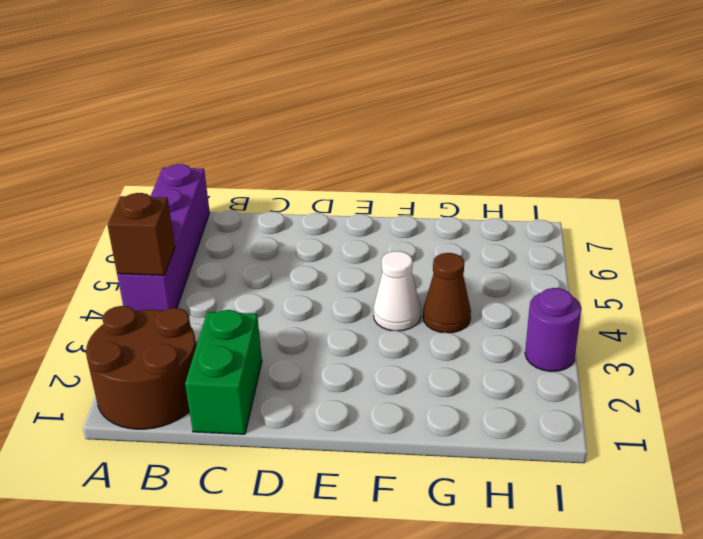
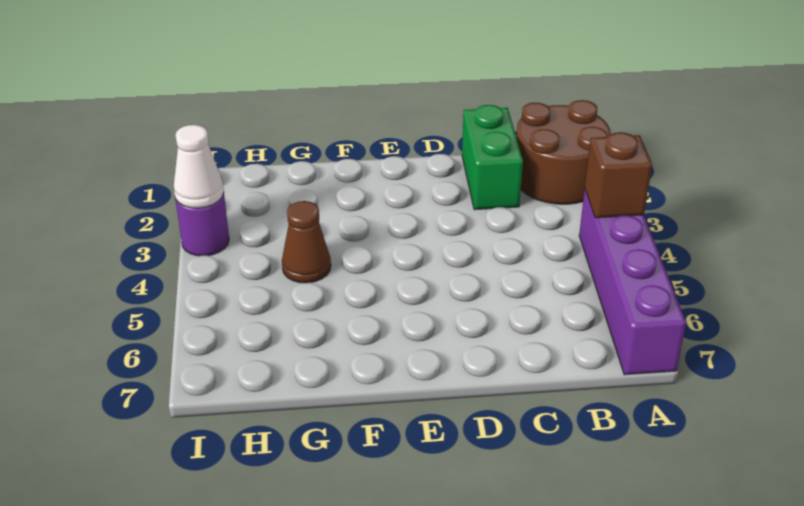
white cone F4 level 1 -> white cone I3 level 2

